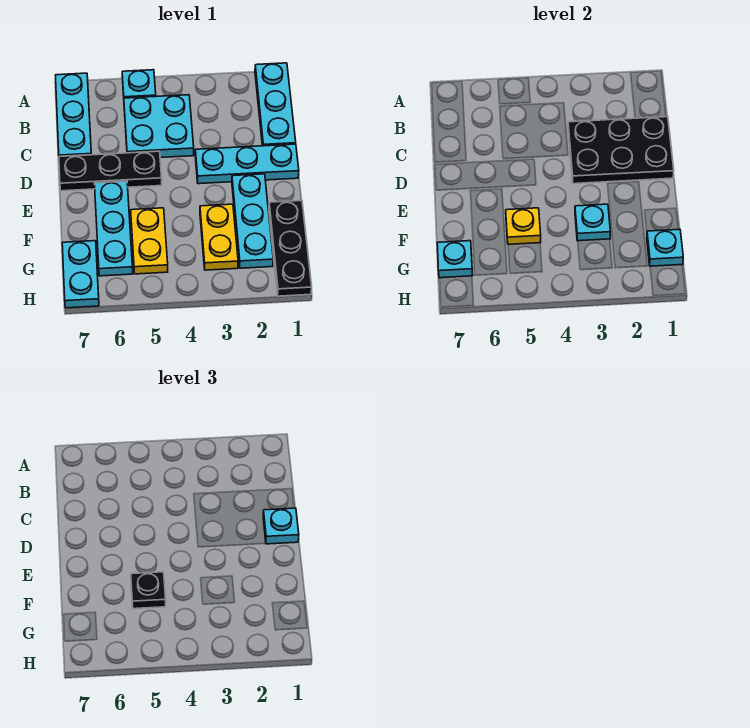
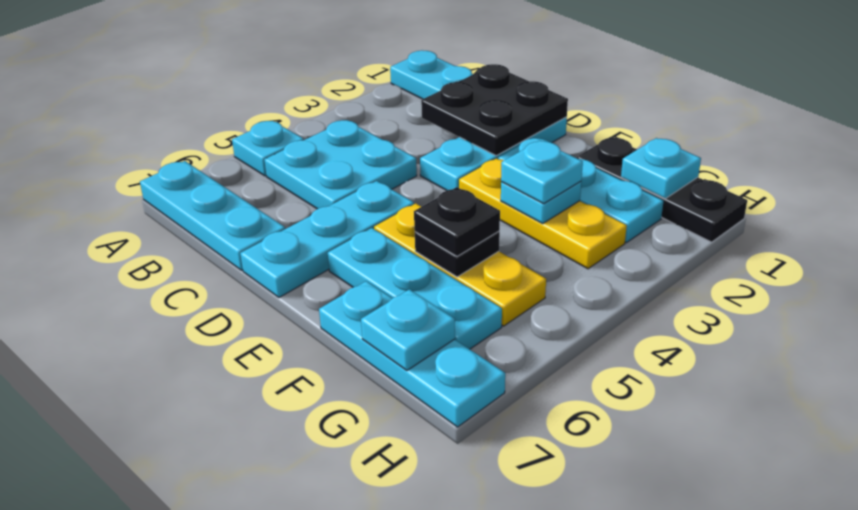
black plate C1:D3 level 2 -> black plate C1:D2 level 2
cyan plate D1 level 3 -> cyan plate F3 level 3
black plate D5:D7 level 1 -> cyan plate D5:D7 level 1
yellow plate F3:G3 level 1 -> yellow plate E3:G3 level 1
yellow plate F5:G5 level 1 -> yellow plate E5:G5 level 1
yellow plate F5 level 2 -> black plate F5 level 2
cyan plate G7:H7 level 1 -> cyan plate F7:H7 level 1

